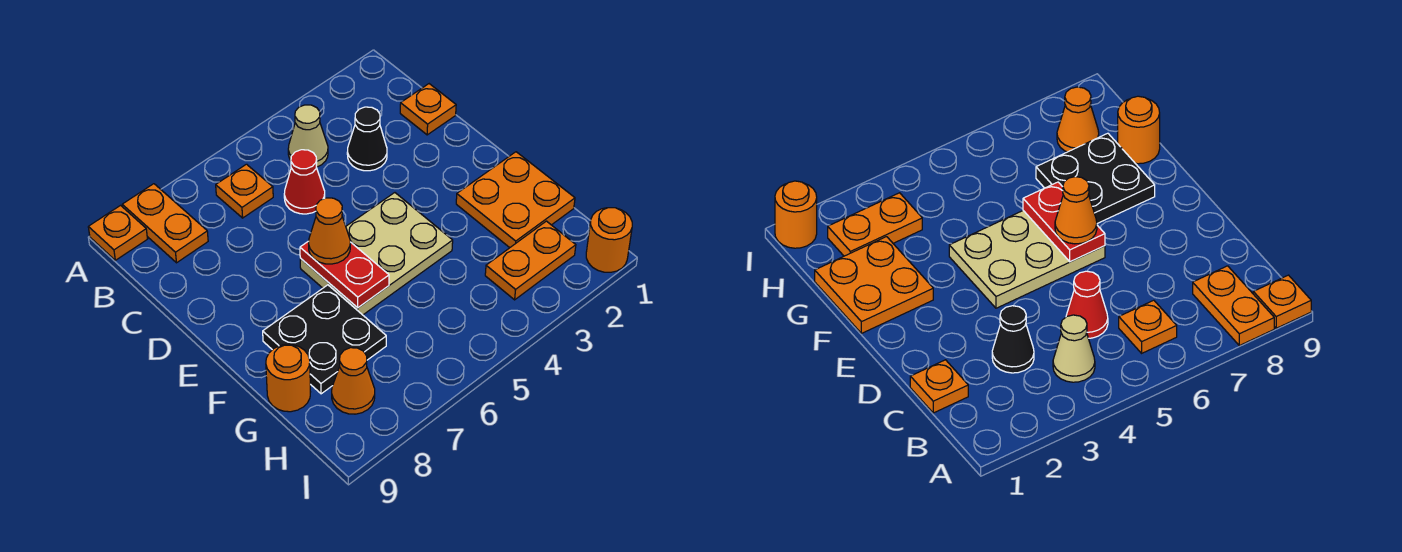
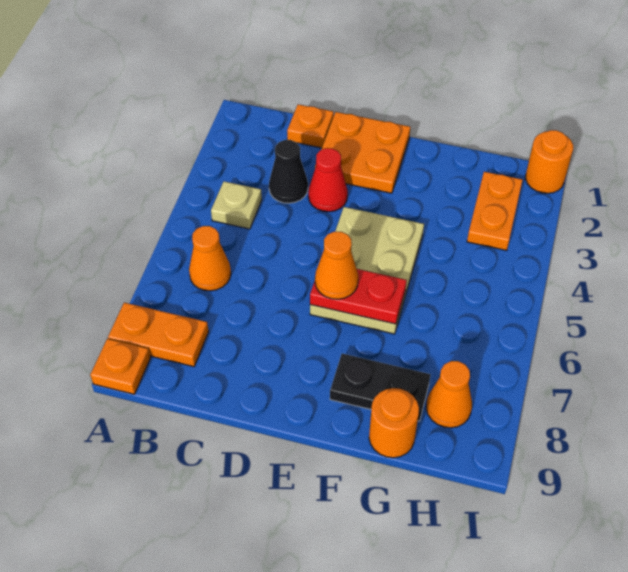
tan cone B4 level 1 -> tan plate B4 level 1
orange plate B6 level 1 -> orange cone B6 level 1
red cone C5 level 1 -> red cone D3 level 1
orange plate F1:G2 level 1 -> orange plate D1:E2 level 1
black plate F7:G8 level 1 -> black plate F8:G8 level 1

